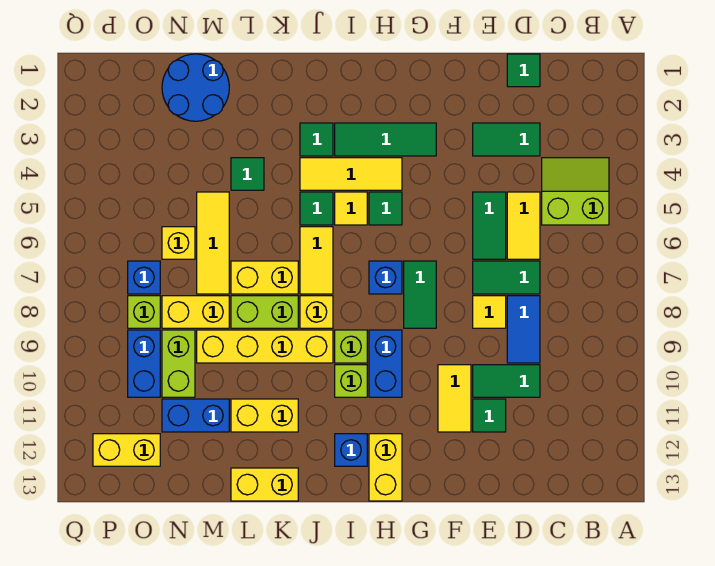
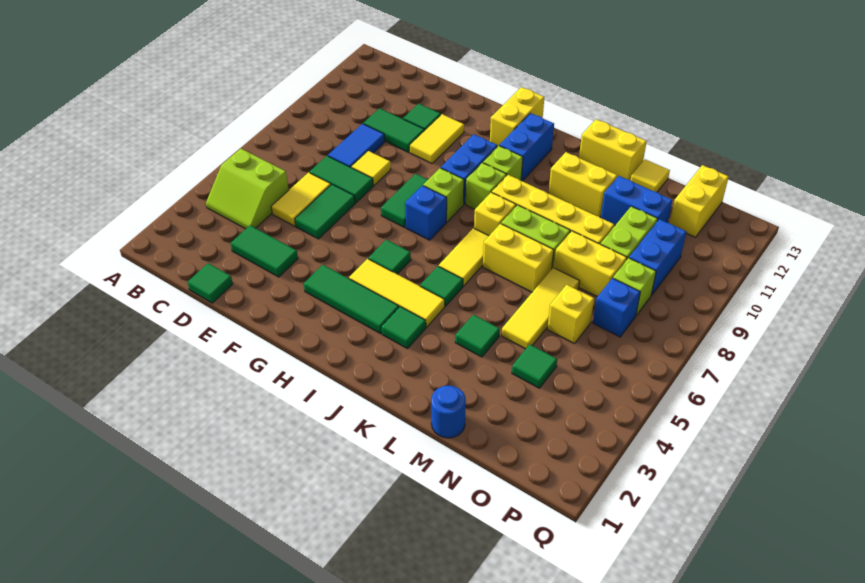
none -> lime brick H8 level 1
yellow tile I5 level 1 -> yellow tile M13 level 1
blue brick I12 level 1 -> blue brick I11:I12 level 1
blue round brick M1:N2 level 1 -> blue round brick M1 level 1
none -> green tile N4 level 1
yellow brick O12:P12 level 1 -> yellow brick O12:O13 level 1

